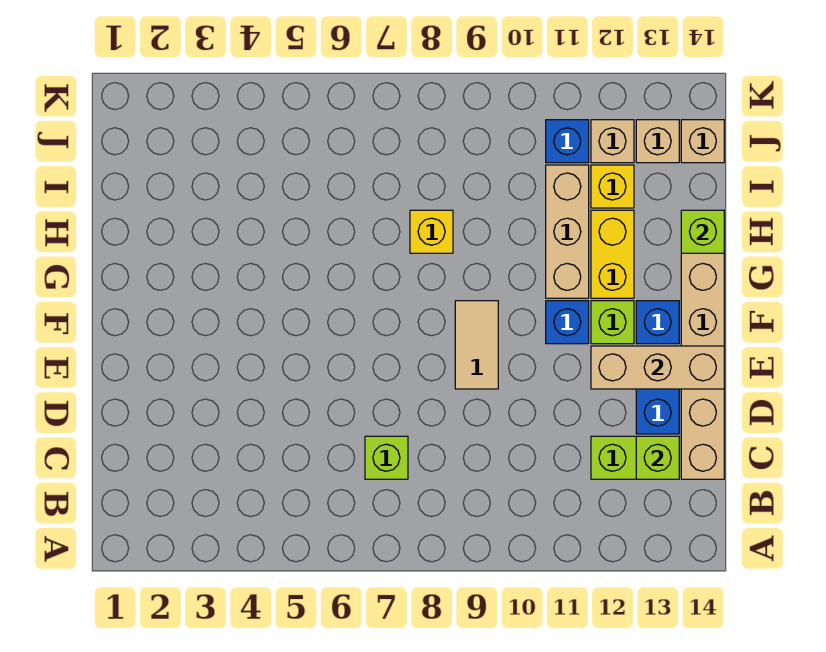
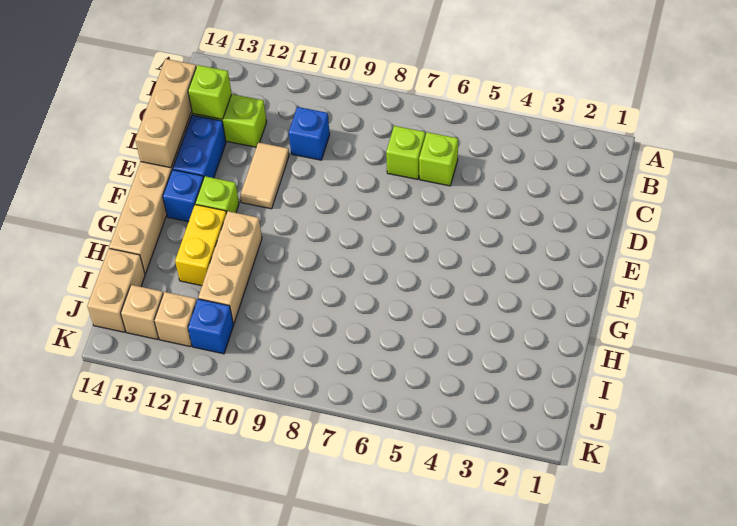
tan tile E9:F9 level 1 -> tan tile D11:E11 level 1
tan brick E12:E14 level 2 -> tan brick C14:E14 level 2
blue brick F11 level 1 -> blue brick C10 level 1
yellow brick H8 level 1 -> none
lime brick H14 level 2 -> lime brick C6 level 1
yellow brick I12 level 1 -> none
tan brick J14 level 1 -> tan brick I14:J14 level 1

